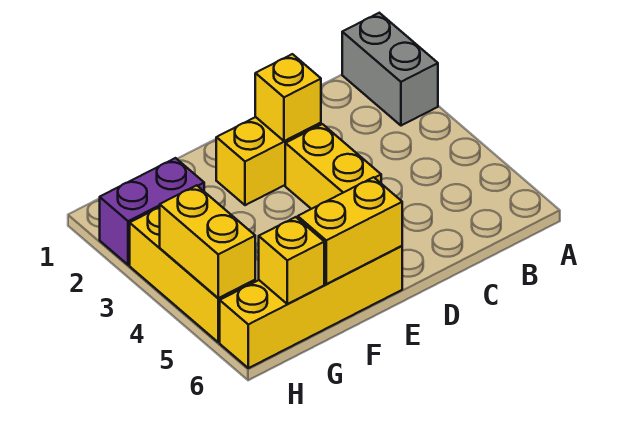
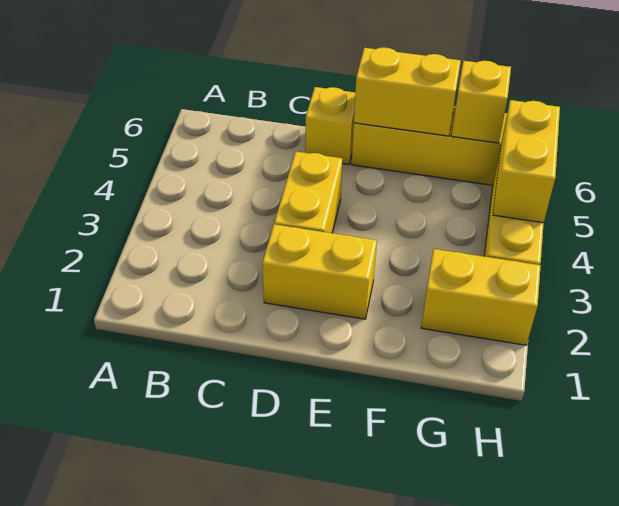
grey brick A1:A2 level 1 -> none
yellow brick D2 level 2 -> yellow brick D6 level 1
purple brick G2:H2 level 1 -> yellow brick G2:H2 level 1

